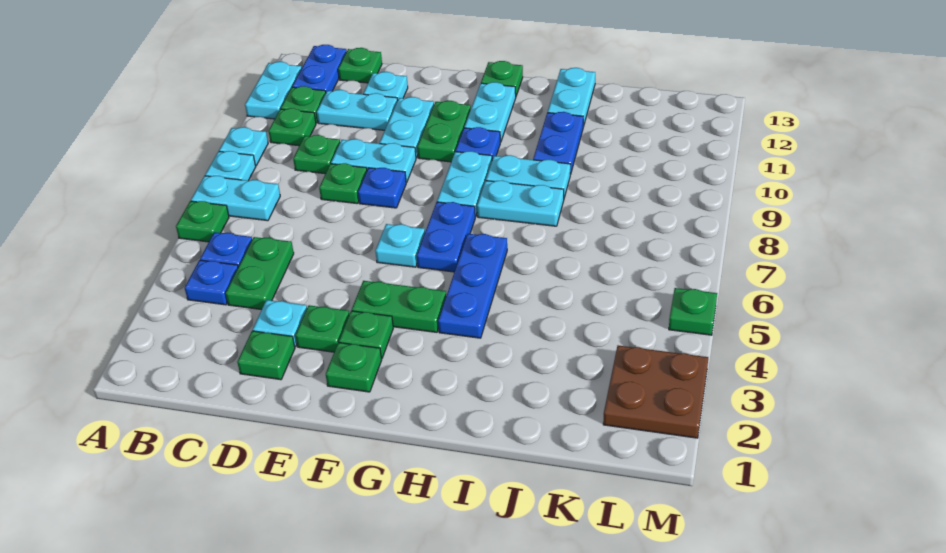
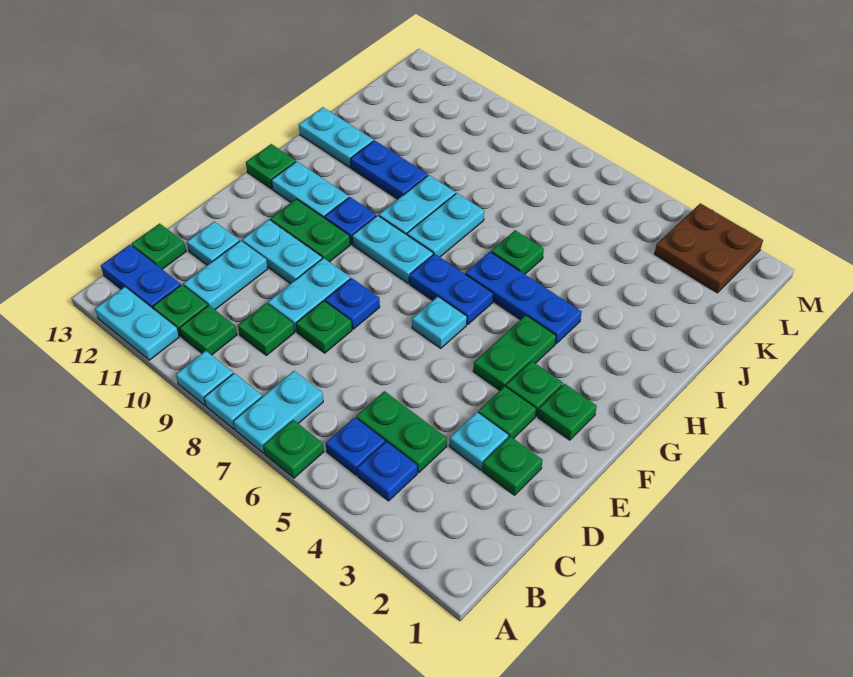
green plate M5 level 1 -> green plate I6 level 1

